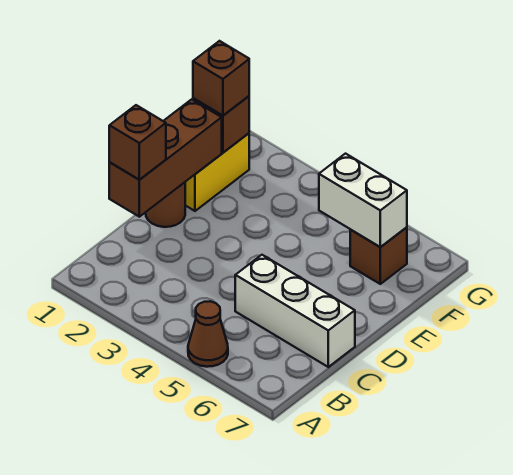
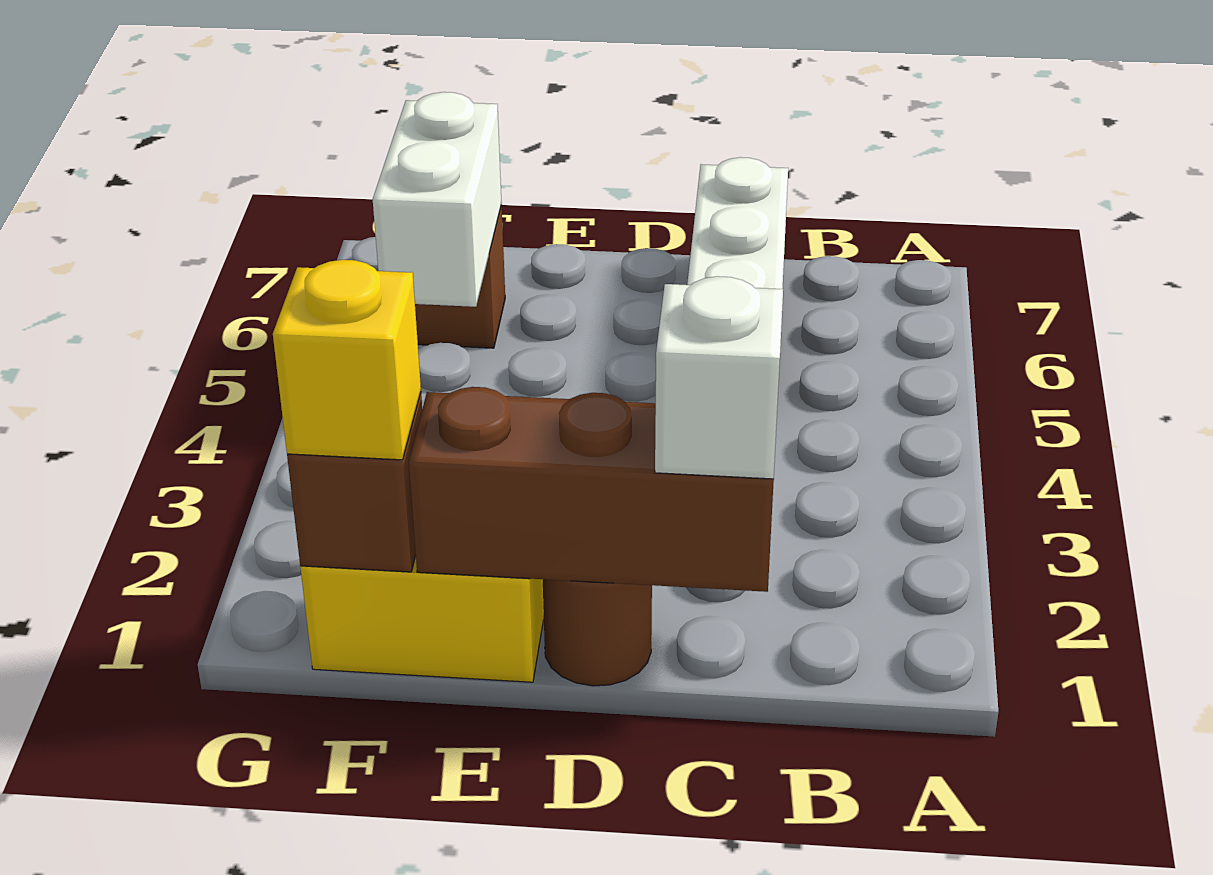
brown cone A5 level 1 -> none
brown brick C1 level 3 -> white brick C1 level 3
brown brick F1 level 3 -> yellow brick F1 level 3

